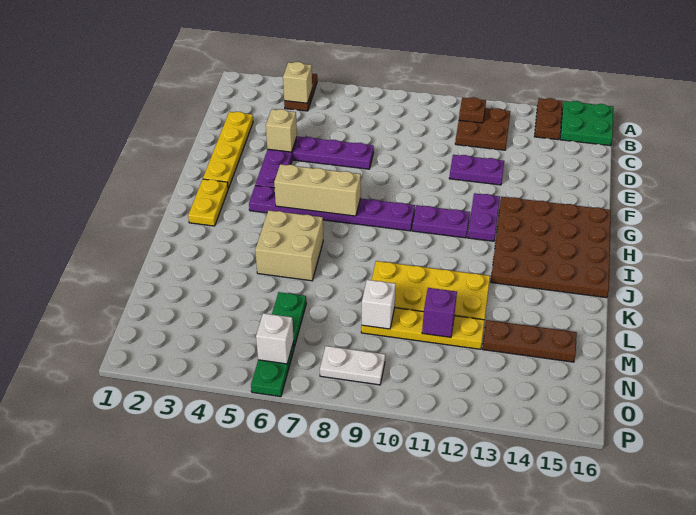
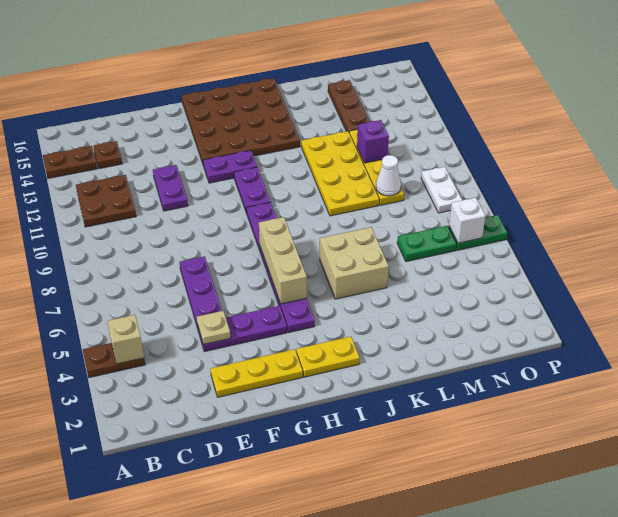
green plate A15:B16 level 1 -> none
brown plate B11 level 2 -> brown plate C14 level 1
yellow plate D2:G2 level 1 -> yellow plate E2:G2 level 1
tan brick E4 level 2 -> tan plate E4 level 2
white brick M9 level 2 -> white cone M9 level 2

